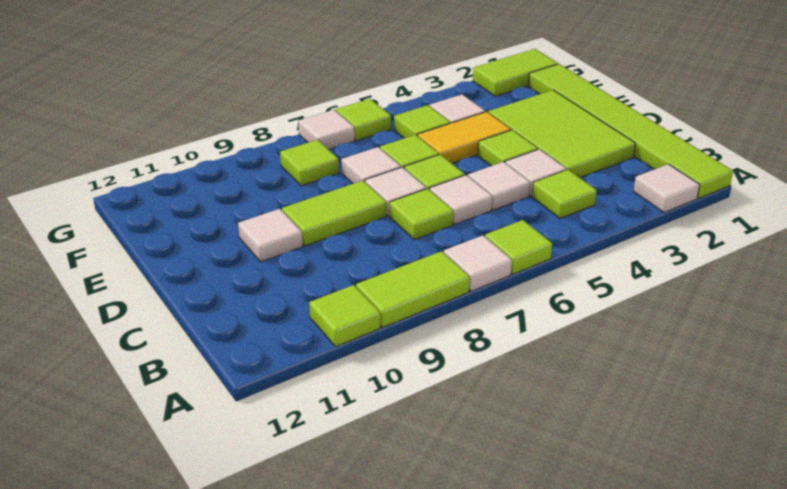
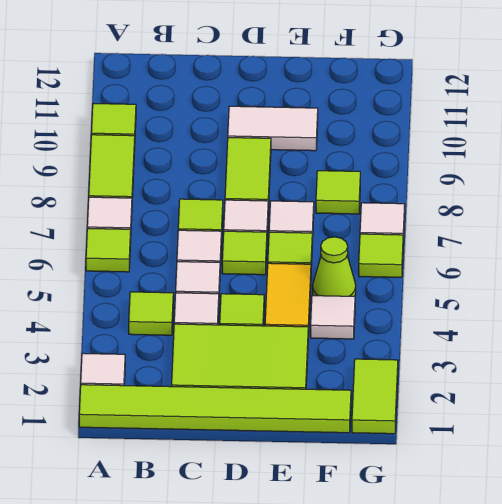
white tile D10 level 1 -> white tile D10:E10 level 1
lime tile F5 level 1 -> lime cone F5 level 1

